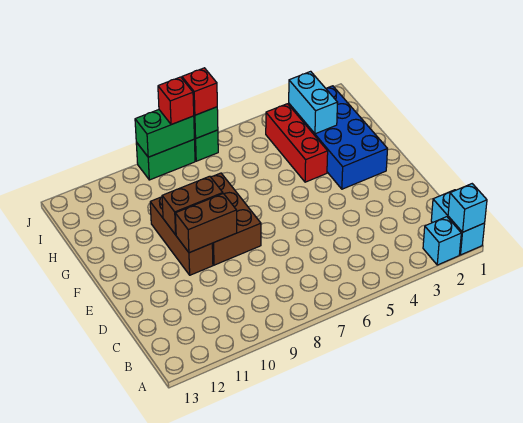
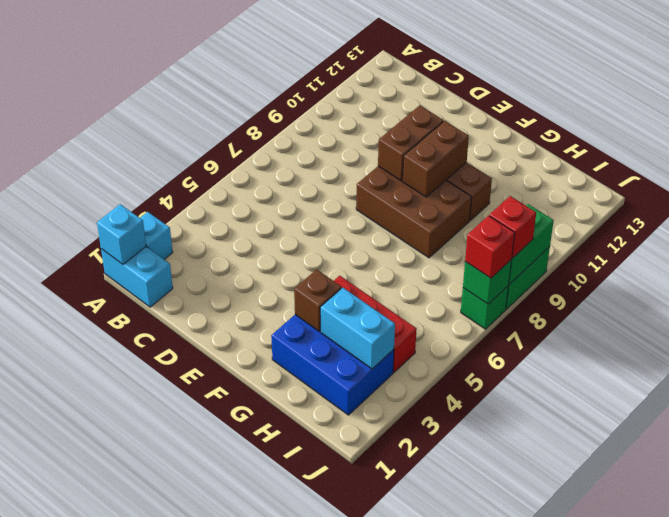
blue brick F2:I3 level 1 -> blue brick G2:I3 level 1
none -> brown brick G3 level 2

